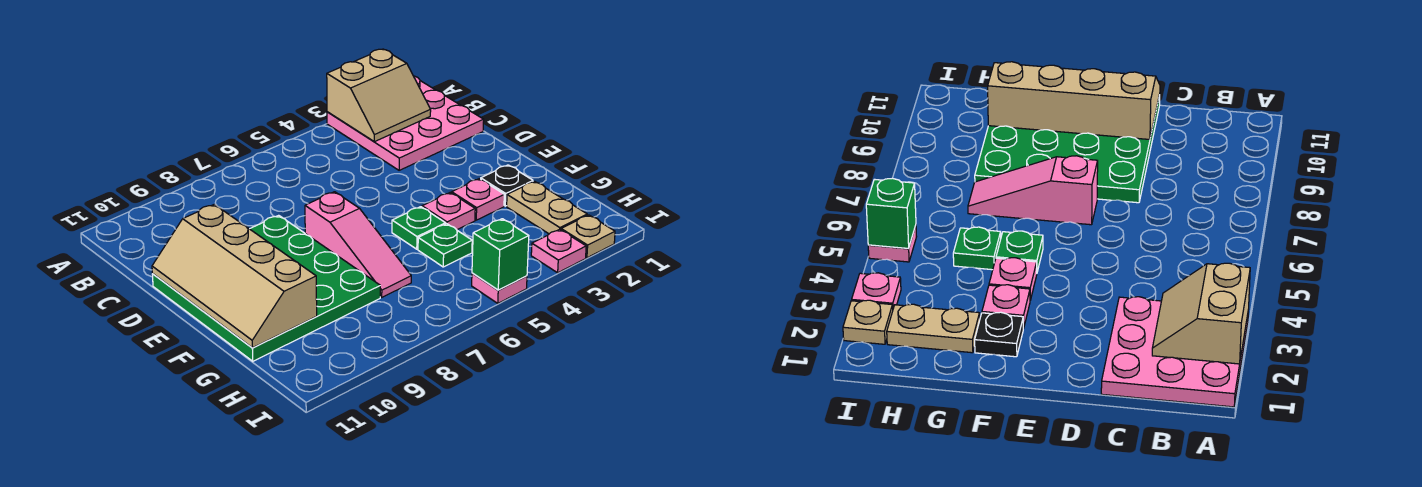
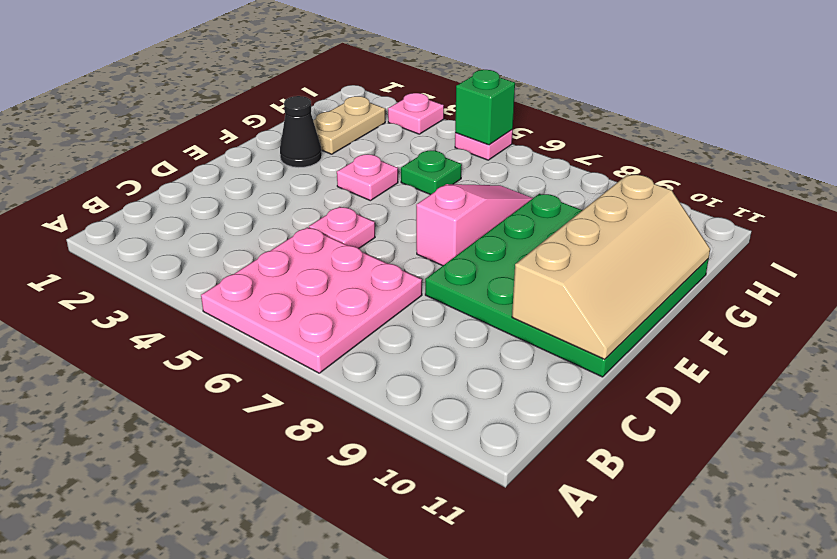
pink plate A1:C3 level 1 -> pink plate A5:C7 level 1
tan slope A2:B3 level 2 top A -> none
black plate F2 level 1 -> black cone F2 level 1
pink plate F3 level 1 -> pink plate D5 level 1
green plate F5 level 1 -> none
tan plate I2 level 1 -> none

